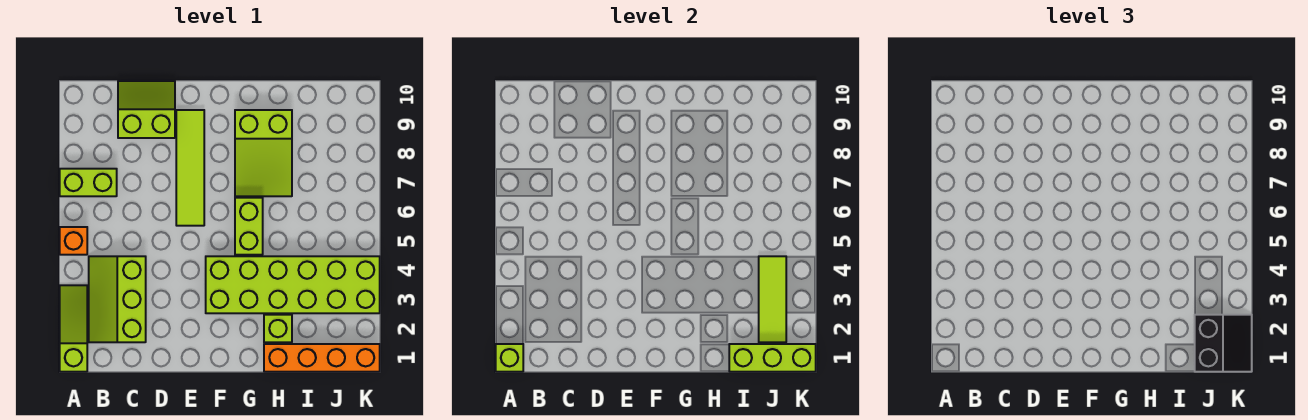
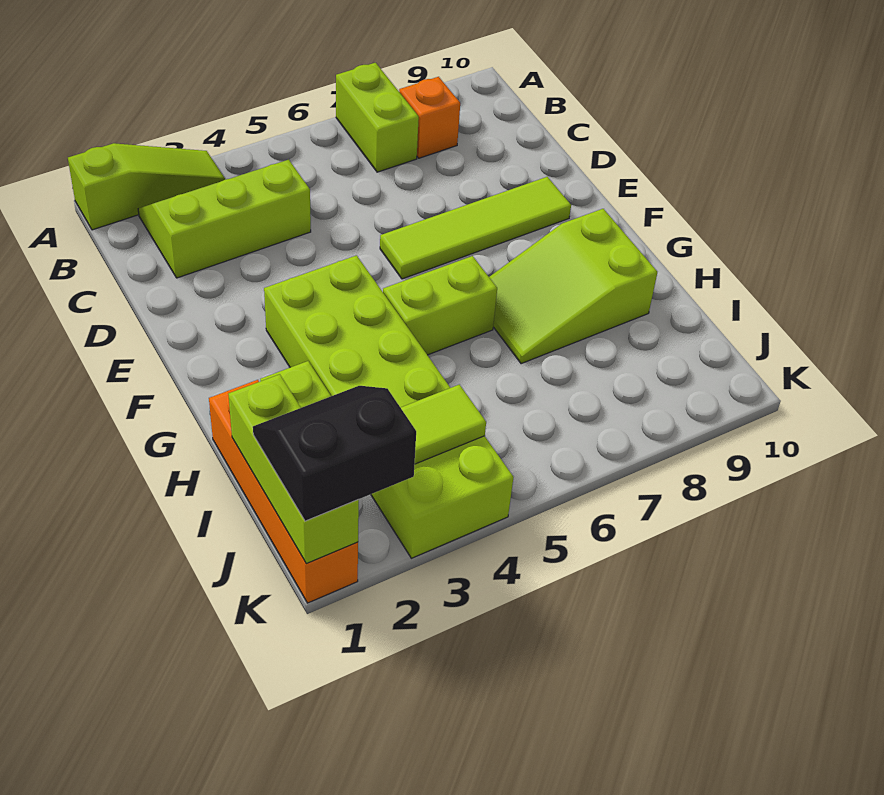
lime brick A1 level 2 -> none
orange brick A5 level 1 -> orange brick B8 level 1
lime slope C9:D10 level 1 top 9 -> none
black slope J1:K2 level 3 top J -> black slope J1:K2 level 3 top K

